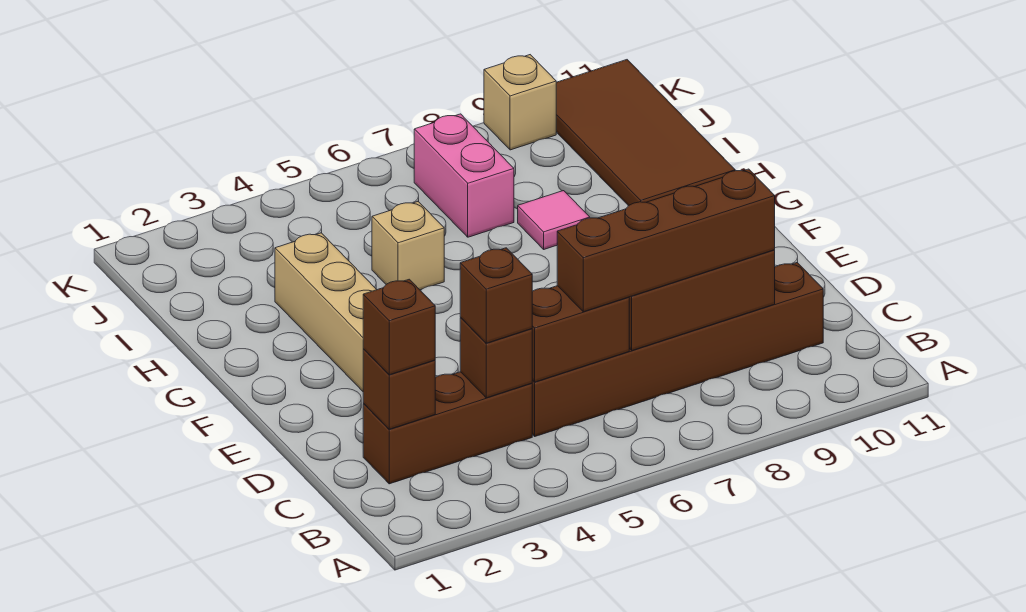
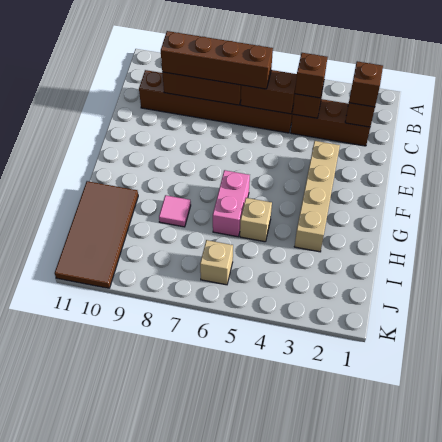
pink brick I7:J7 level 1 -> pink brick G6:H6 level 1
tan brick K9 level 1 -> tan brick J6 level 1

